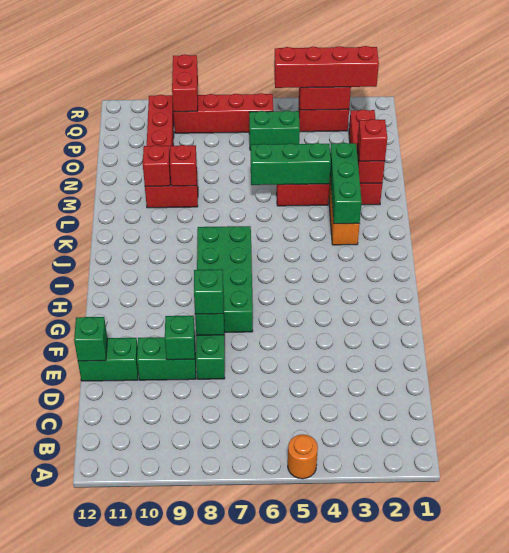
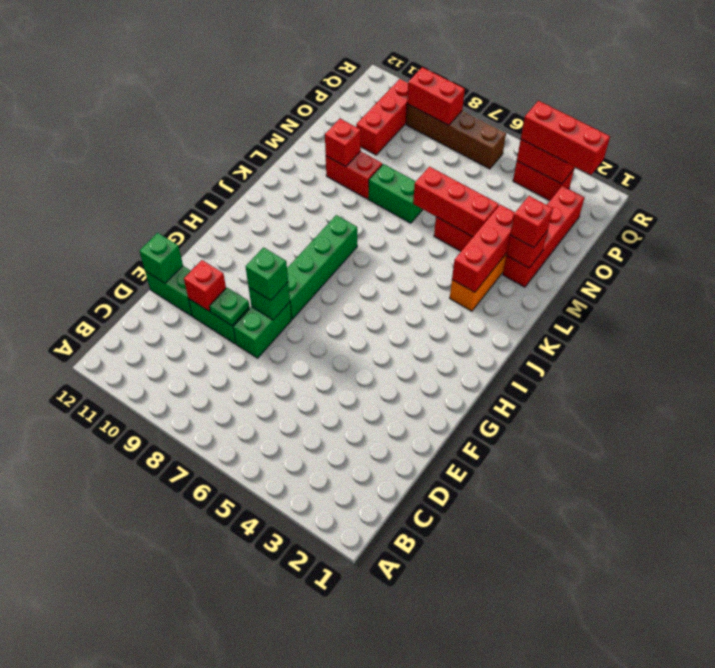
orange round brick A5 level 1 -> none
green brick E9 level 2 -> green plate E9 level 2
green brick G7:J8 level 1 -> green brick G8:J8 level 1
green brick K3:M3 level 2 -> red brick K3:M3 level 2
green brick M4:M6 level 2 -> red brick M4:M6 level 2
red brick M9 level 2 -> red brick E10 level 2
green brick P5:P6 level 1 -> green brick M7:M8 level 1
red brick Q2:Q5 level 3 -> red brick Q2:Q4 level 3
red brick Q6:Q9 level 1 -> brown brick Q6:Q9 level 1
red brick Q9:R9 level 2 -> red brick Q8:Q9 level 2

